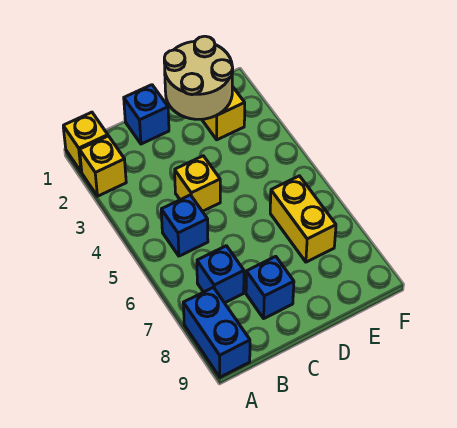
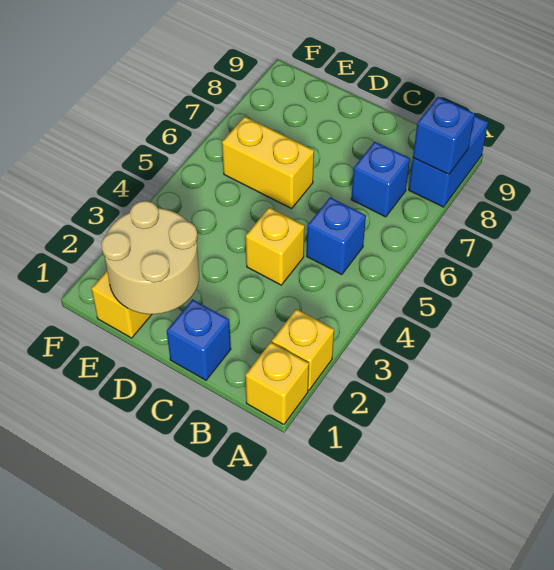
blue brick C8 level 1 -> blue brick A8 level 2
yellow brick E6:E7 level 1 -> yellow brick D6:E6 level 1

